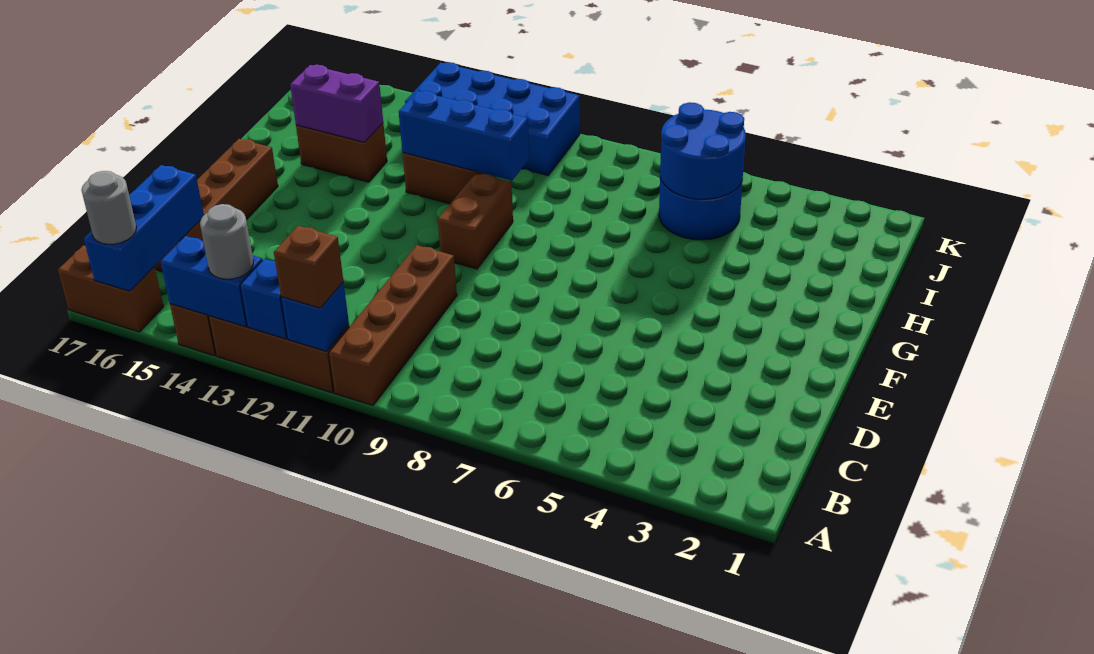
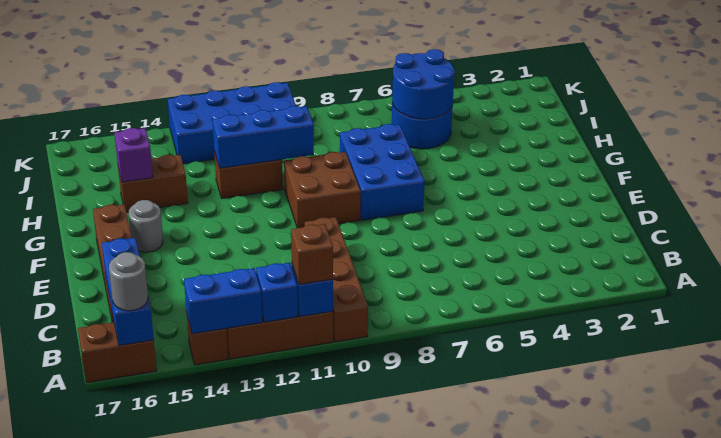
grey round brick A13 level 3 -> grey round brick F15 level 1
none -> blue brick F7:H8 level 1
brown brick F10:G10 level 1 -> brown brick F9:G10 level 1
purple brick H14:H15 level 2 -> purple brick H15 level 2

